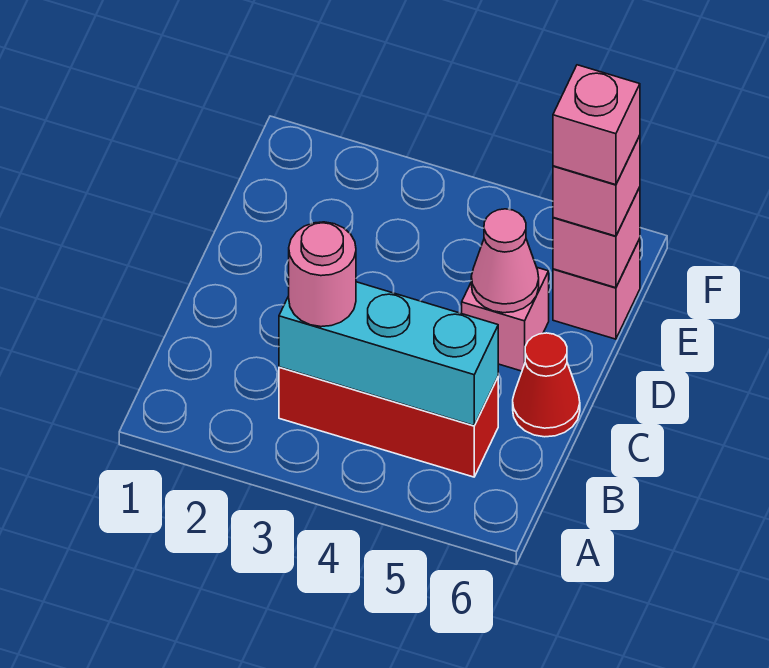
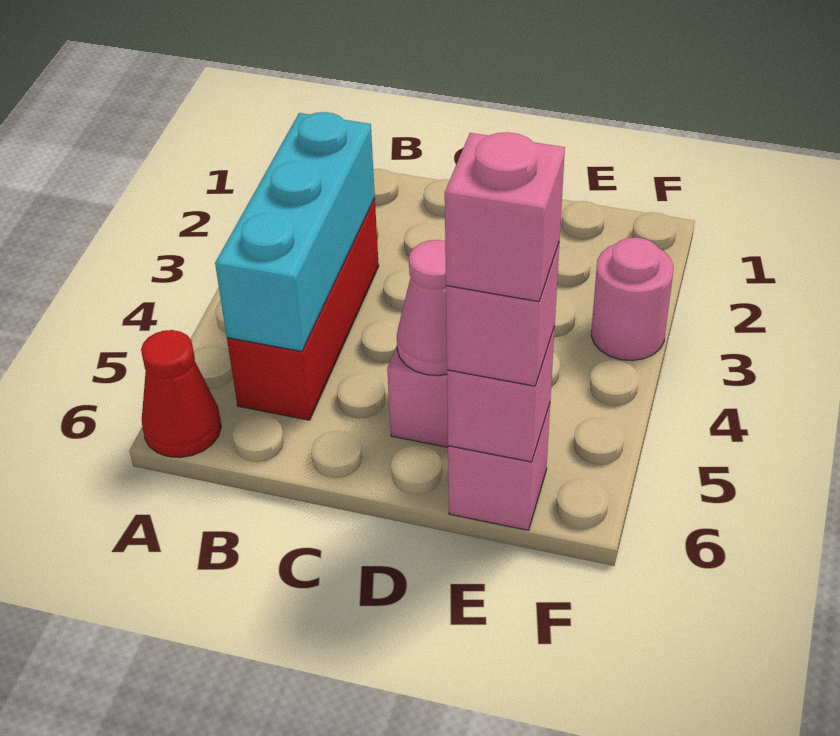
pink round brick B3 level 3 -> pink round brick F3 level 1
red cone C6 level 1 -> red cone A6 level 1

